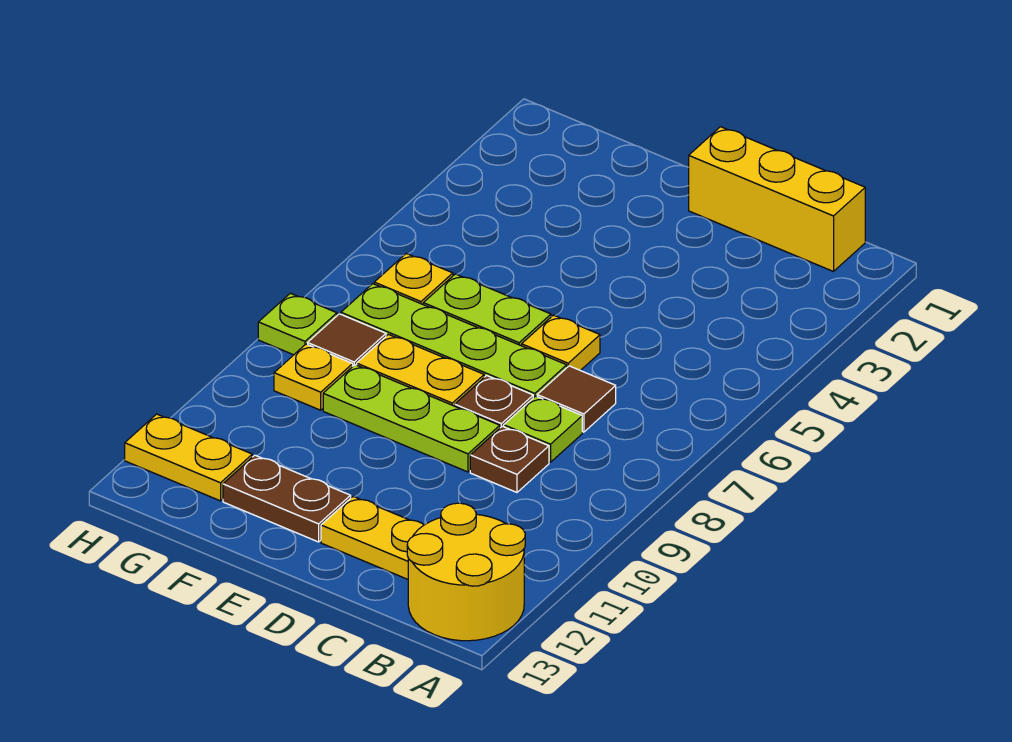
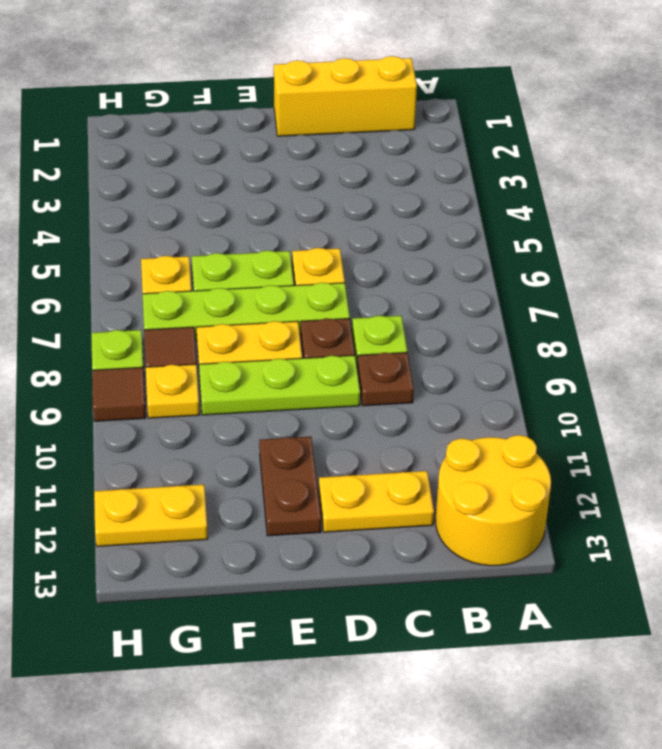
brown tile C7 level 1 -> brown tile H9 level 1
brown plate E12:F12 level 1 -> brown plate E11:E12 level 1

